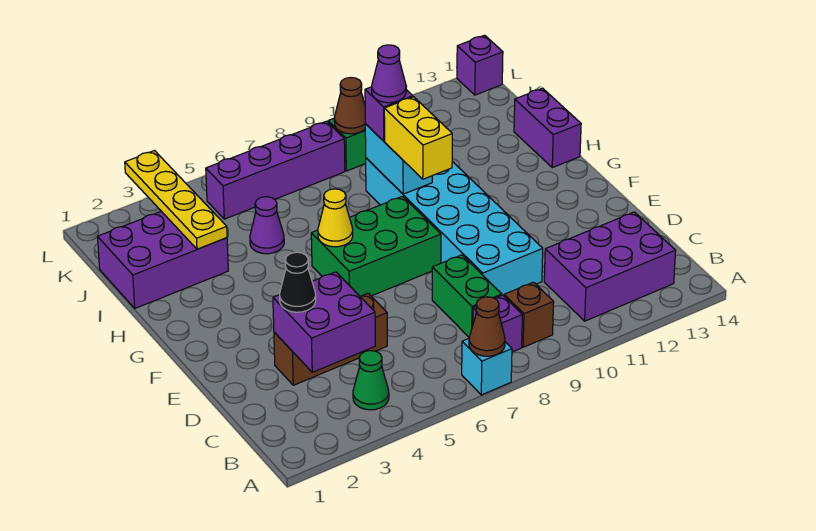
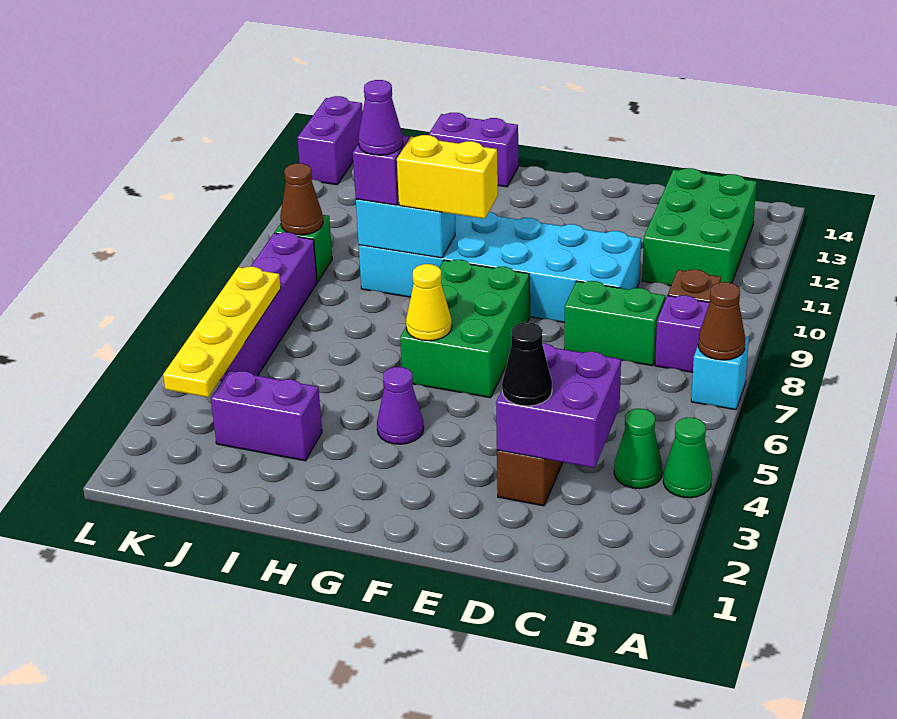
none -> green cone A4 level 1
purple brick B11:C13 level 1 -> green brick B11:C13 level 1
purple brick I1:J3 level 1 -> purple brick I3:J3 level 1
yellow plate I3:L3 level 2 -> yellow plate K3:K6 level 2
purple cone I5 level 1 -> purple cone G4 level 1
purple brick L14 level 1 -> purple brick L13:L14 level 1

